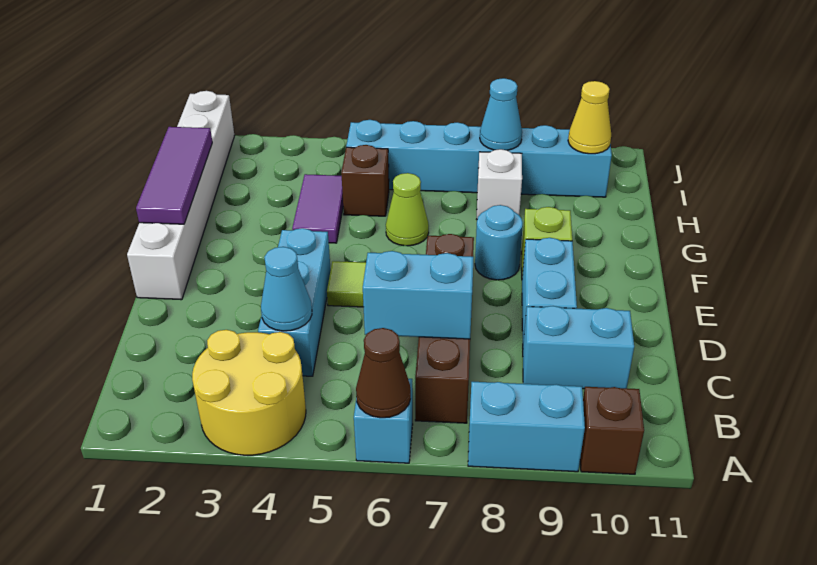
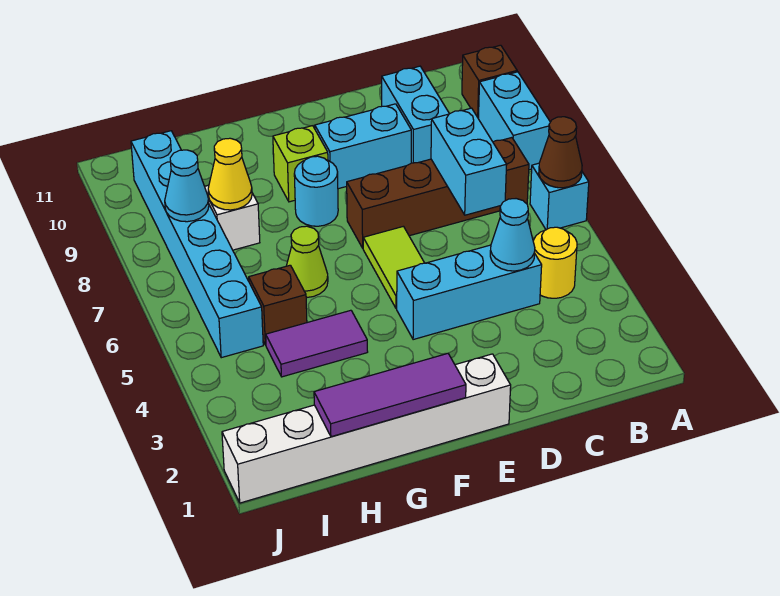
yellow round brick A3:B4 level 1 -> yellow round brick B4 level 1
yellow cone I10 level 2 -> yellow cone H8 level 2

